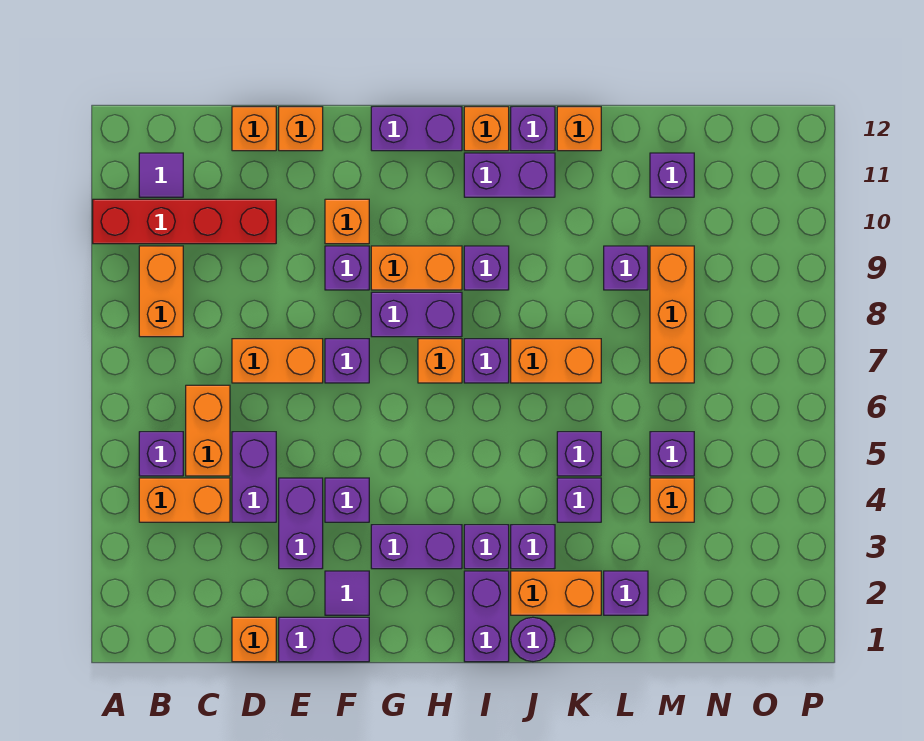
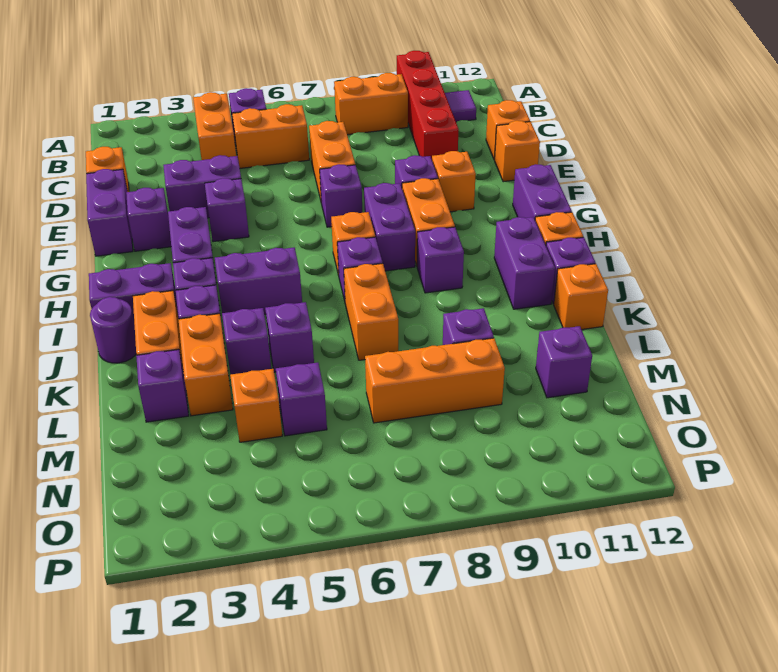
purple brick D4:D5 level 1 -> purple brick I4:I5 level 1
purple tile F2 level 1 -> purple brick F2 level 1
none -> orange brick K3:L3 level 1

